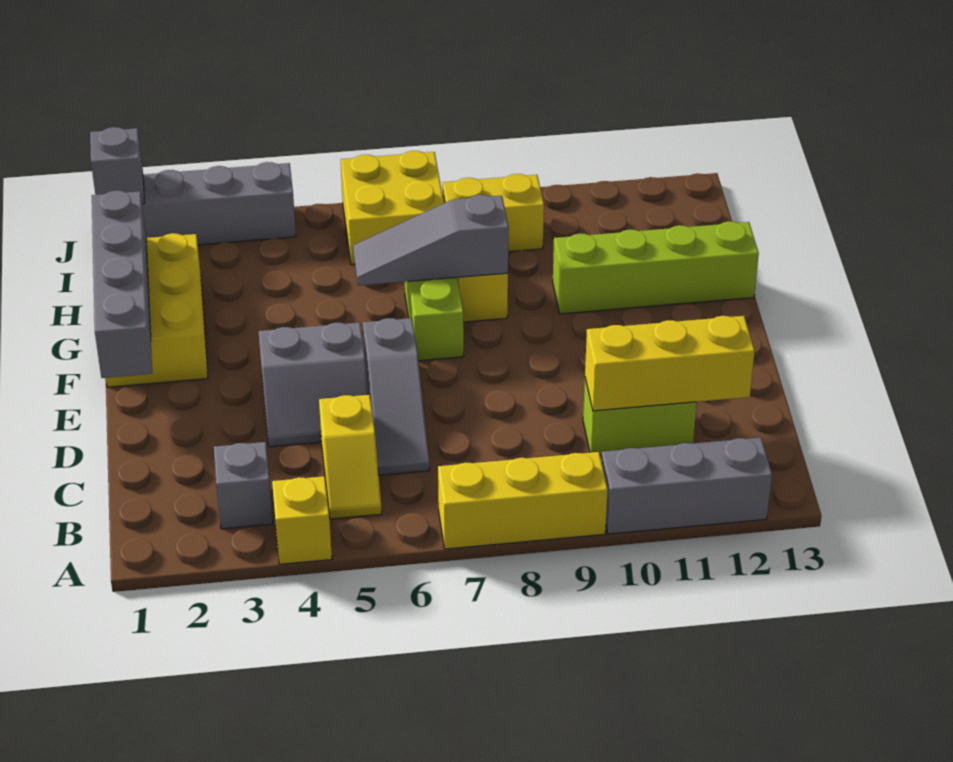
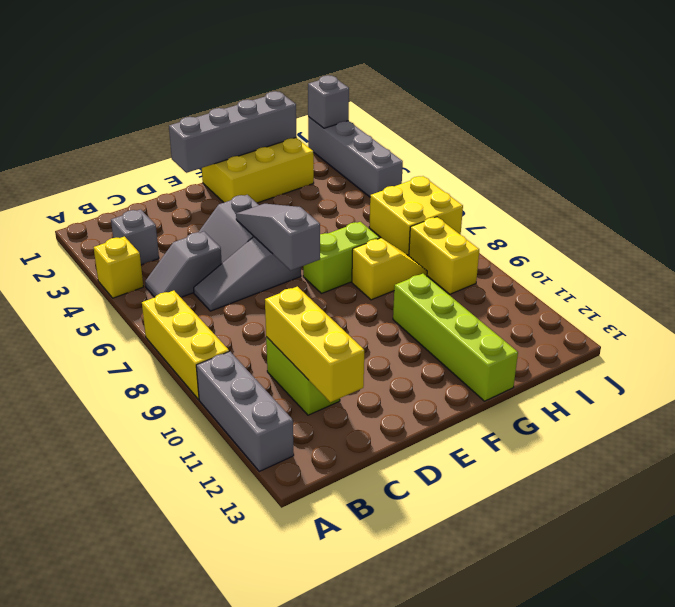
yellow slope B5:C5 level 1 top C -> grey slope B5:C5 level 1 top C
grey slope G6:G8 level 2 top 8 -> grey slope E5:E7 level 2 top 7

